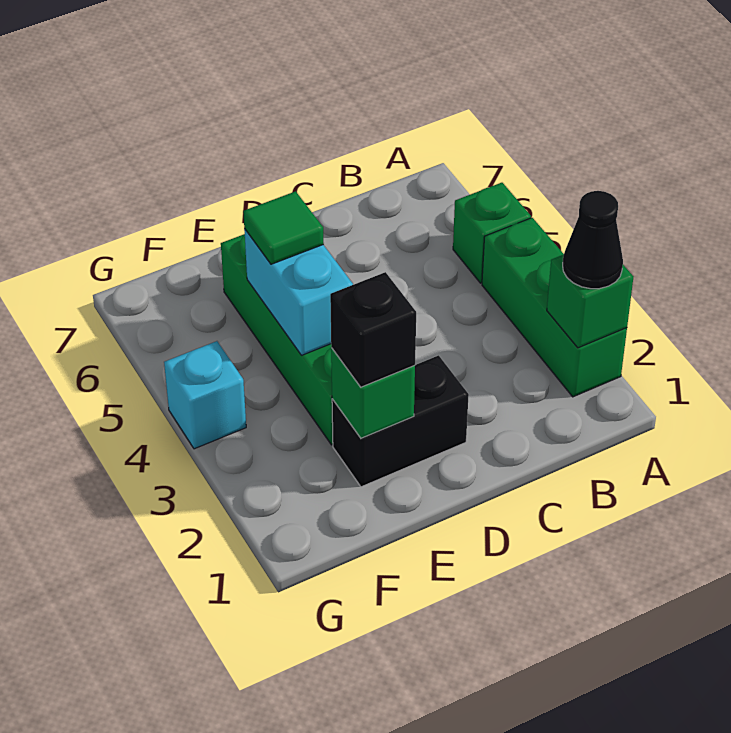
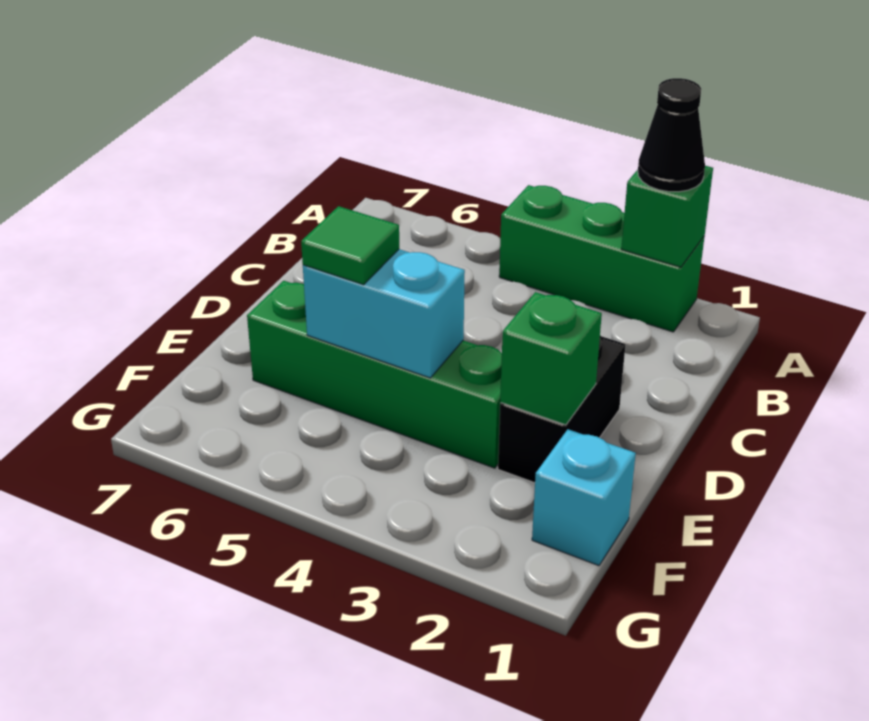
green brick A5 level 1 -> none
black brick E2 level 3 -> none
cyan brick G4 level 1 -> cyan brick F1 level 1

